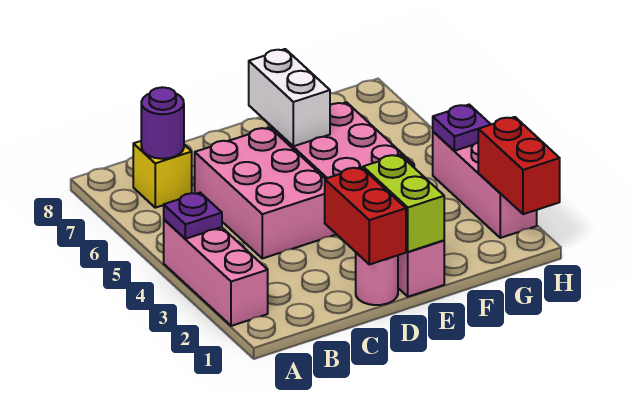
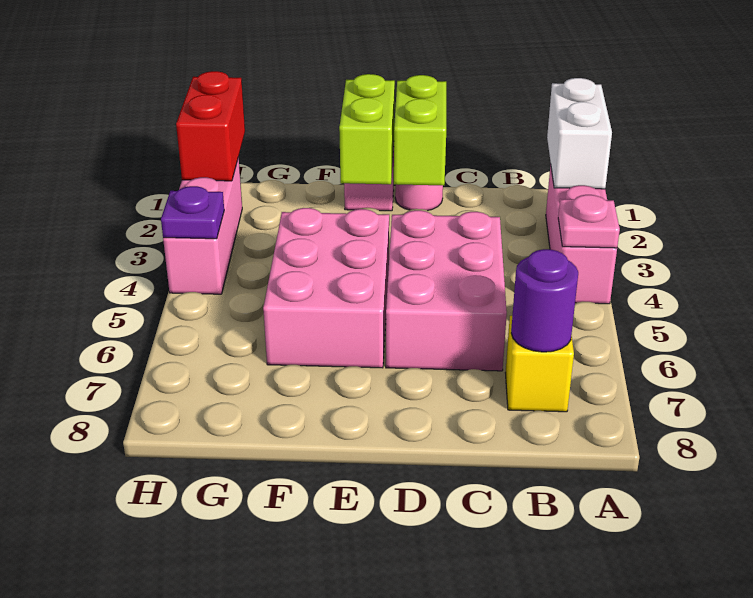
purple plate A4 level 2 -> pink plate A4 level 2
red brick D1:D2 level 2 -> lime brick D1:D2 level 2
white brick E6:E7 level 2 -> white brick A1:A2 level 2

